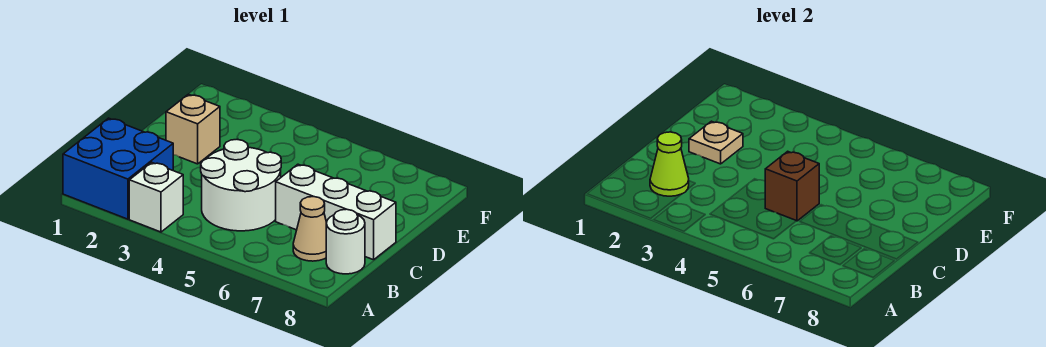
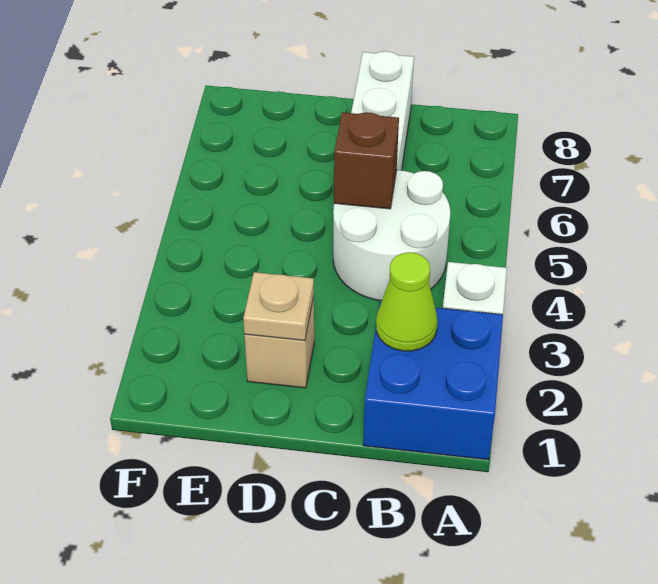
tan cone B7 level 1 -> none
white round brick B8 level 1 -> none

